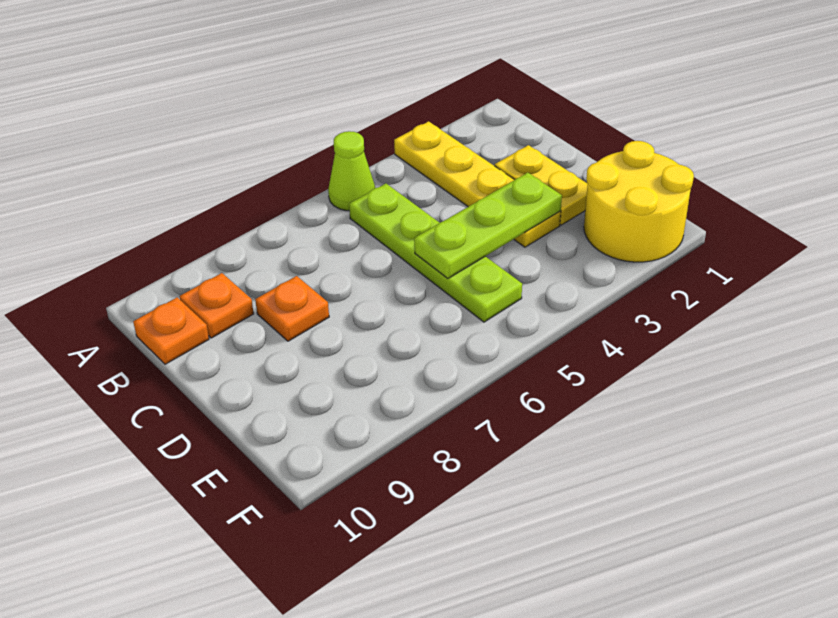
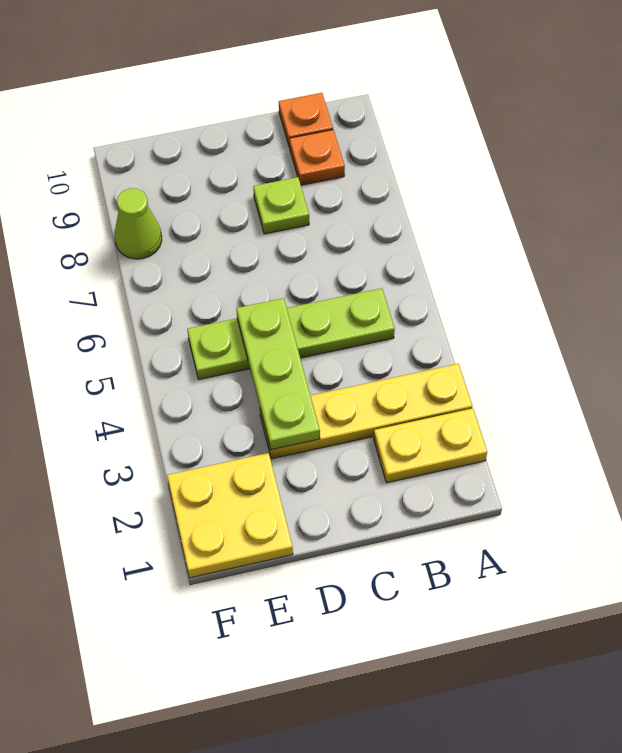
lime cone A5 level 1 -> lime cone F8 level 1
yellow plate C2:D2 level 1 -> yellow plate A2:B2 level 1
orange plate C8 level 1 -> lime plate C8 level 1
yellow round brick E1:F2 level 1 -> yellow plate E1:F2 level 1

